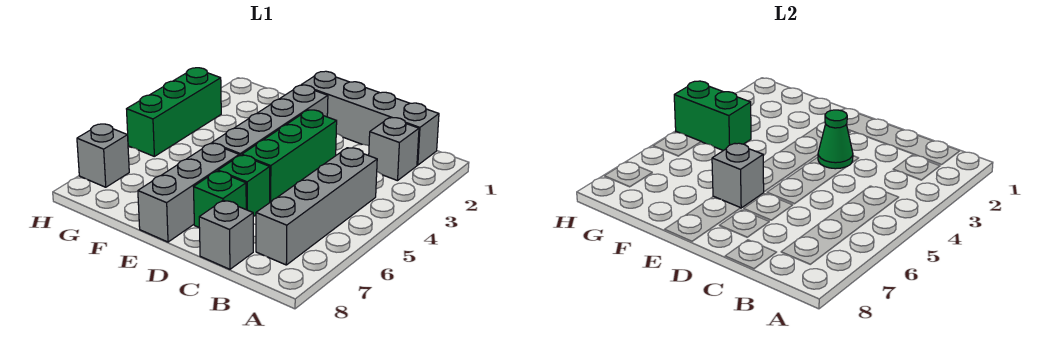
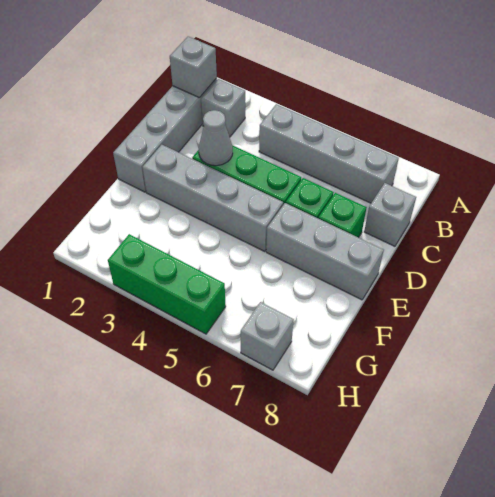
green cone D3 level 2 -> grey cone D3 level 2
grey brick E6 level 2 -> grey brick B1 level 2
green brick G4:H4 level 2 -> none

